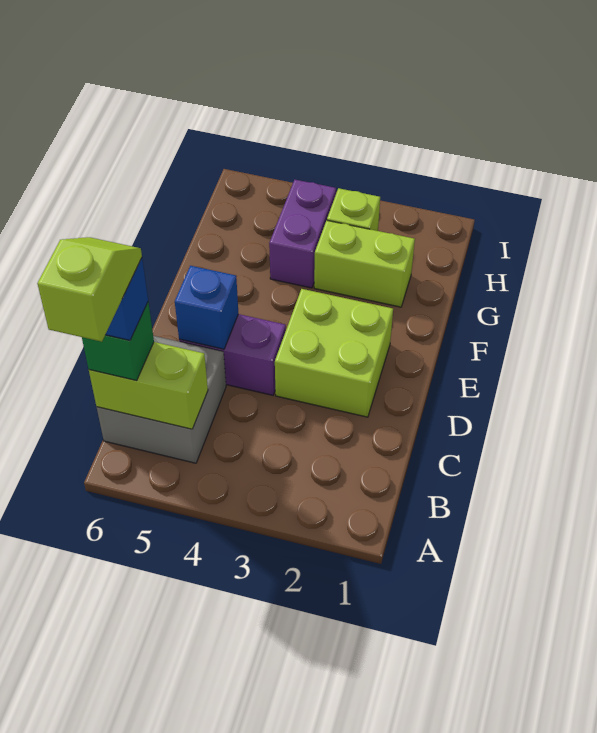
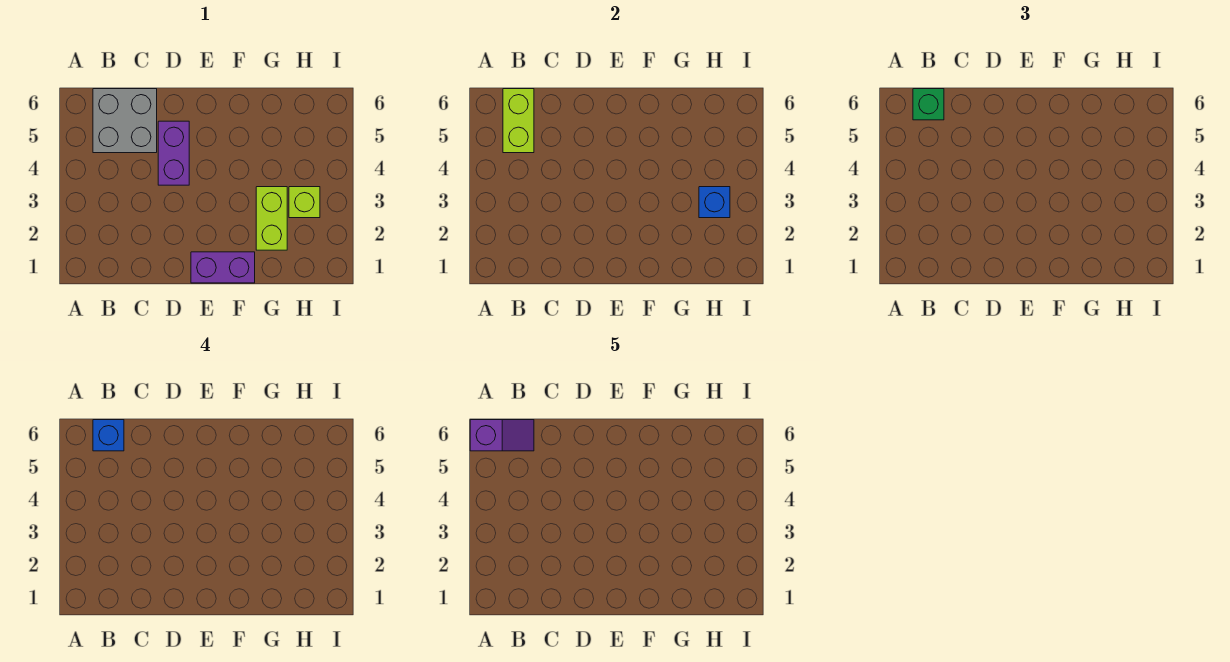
lime slope A6:B6 level 5 top A -> purple slope A6:B6 level 5 top A
lime brick D2:E3 level 1 -> none
blue brick D5 level 2 -> blue brick H3 level 2
purple brick G4:H4 level 1 -> purple brick E1:F1 level 1

